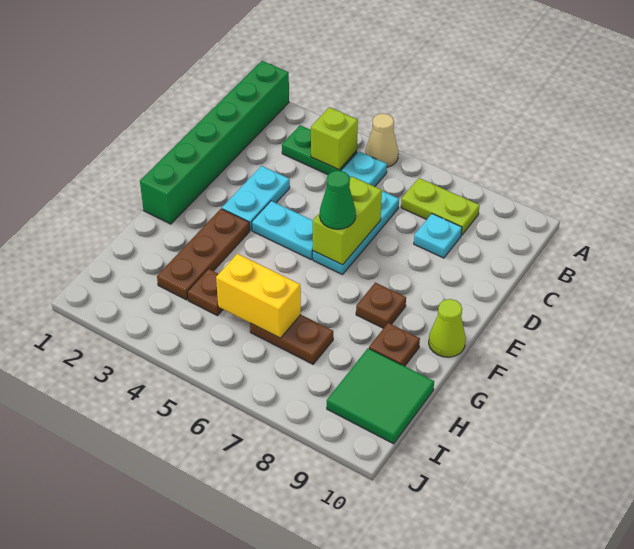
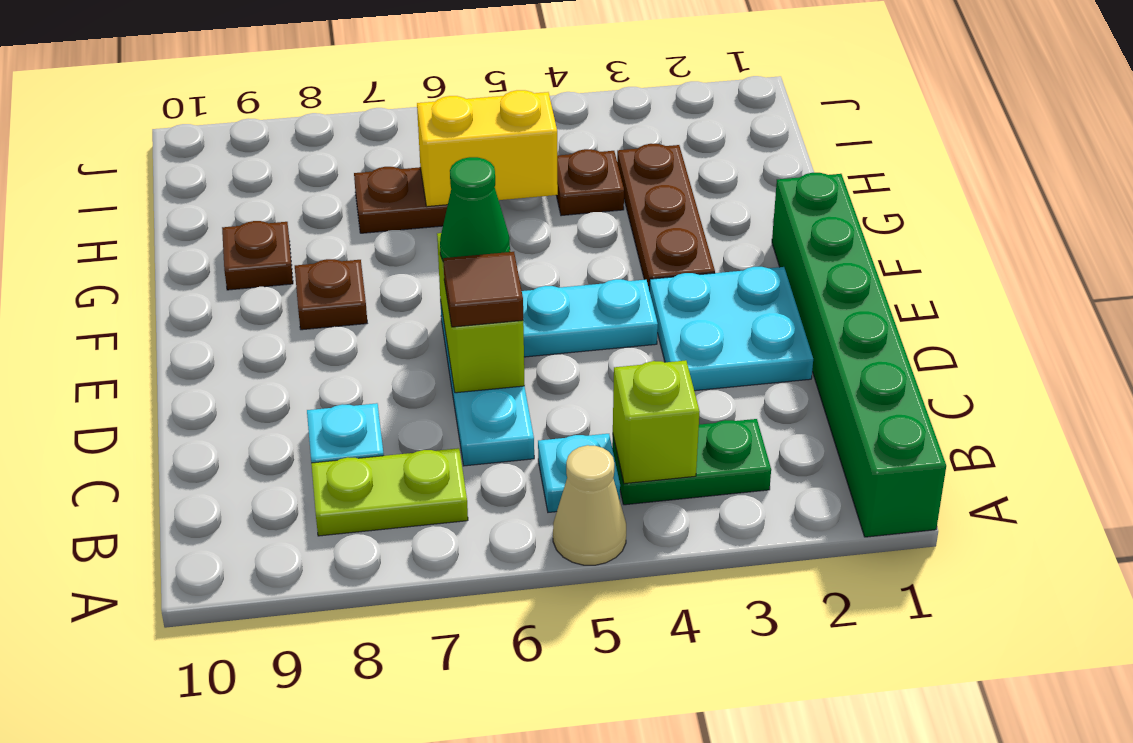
cyan plate D3:E3 level 1 -> cyan plate D2:E3 level 1
none -> brown tile D6 level 3
lime cone F10 level 1 -> none
green tile H9:I10 level 1 -> none

